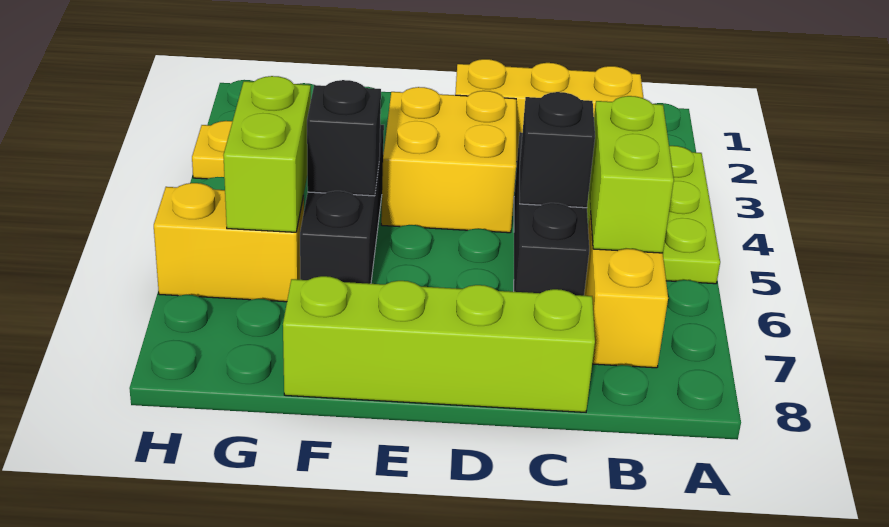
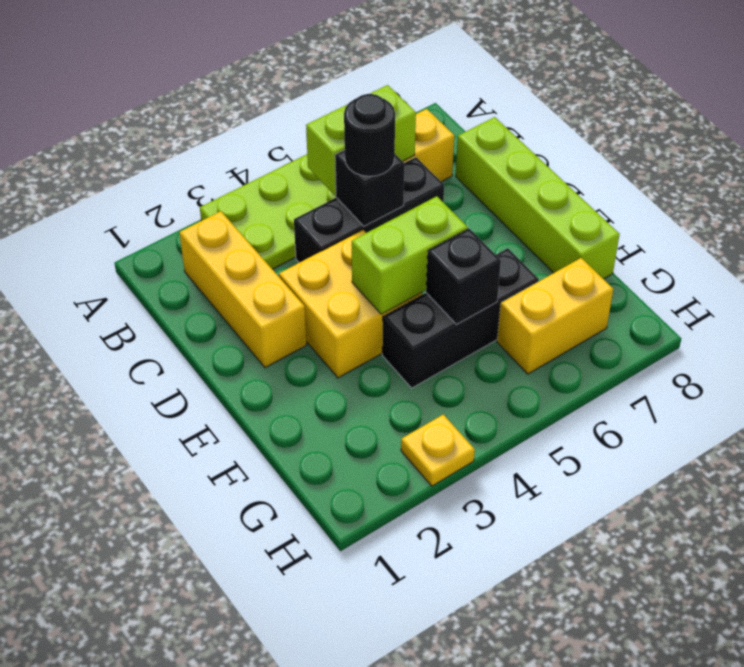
none -> black round brick C5 level 3
lime brick G5:G6 level 2 -> lime brick E4:E5 level 2
yellow brick G6:H6 level 1 -> yellow brick G6:G7 level 1

